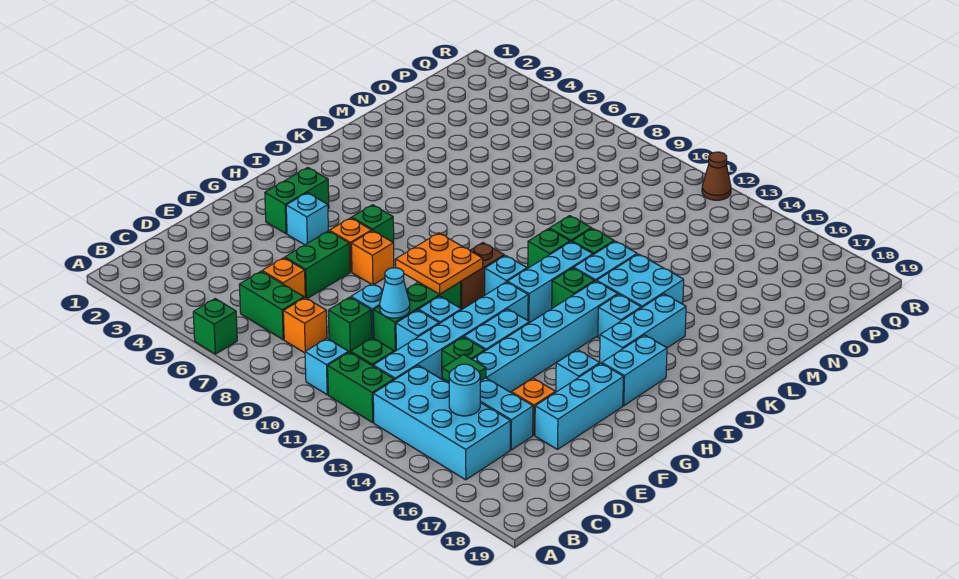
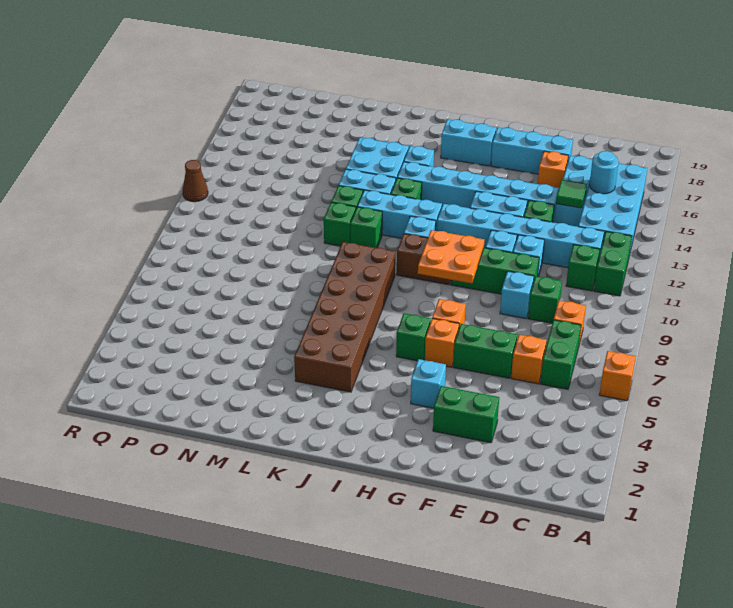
green brick A6 level 1 -> orange brick A6 level 1
cyan brick B10 level 1 -> none
cyan cone E10 level 2 -> none
green brick G3:H3 level 1 -> green brick E3:F3 level 1
cyan brick G16 level 1 -> none
cyan brick I16:K16 level 1 -> none
none -> brown brick J4:K9 level 1

